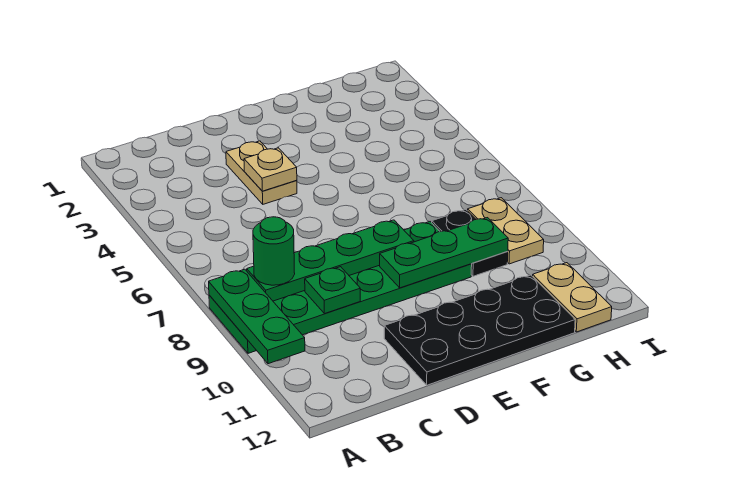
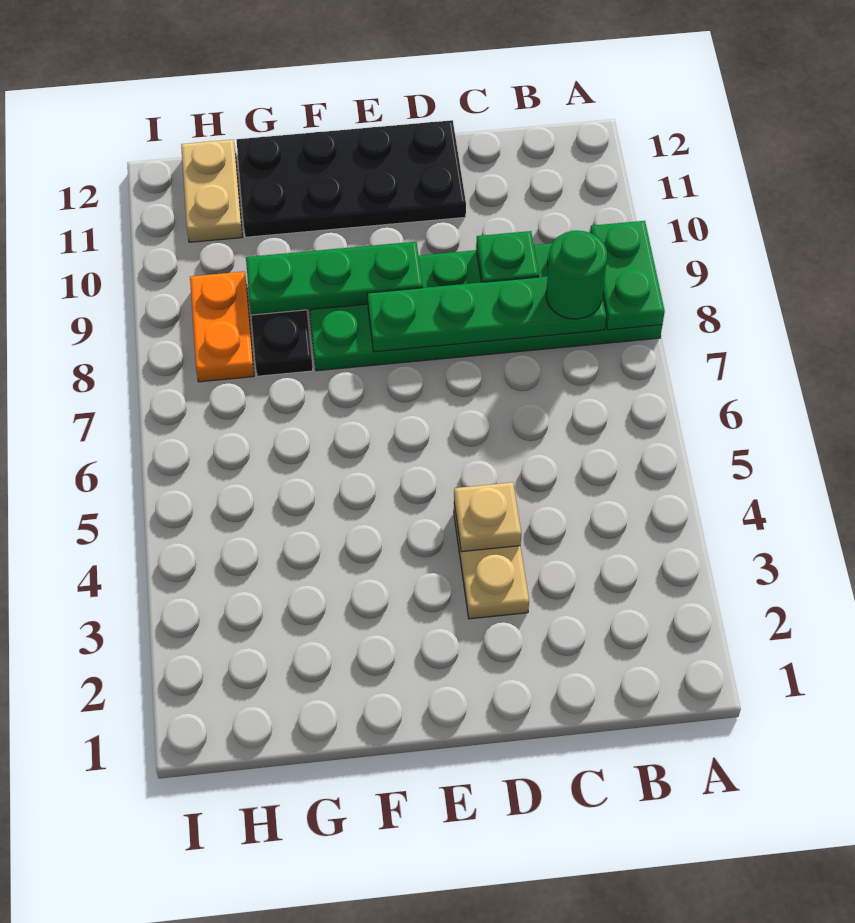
green plate A8:A10 level 2 -> green plate A8:A9 level 2
tan plate H8:H9 level 1 -> orange plate H8:H9 level 1

